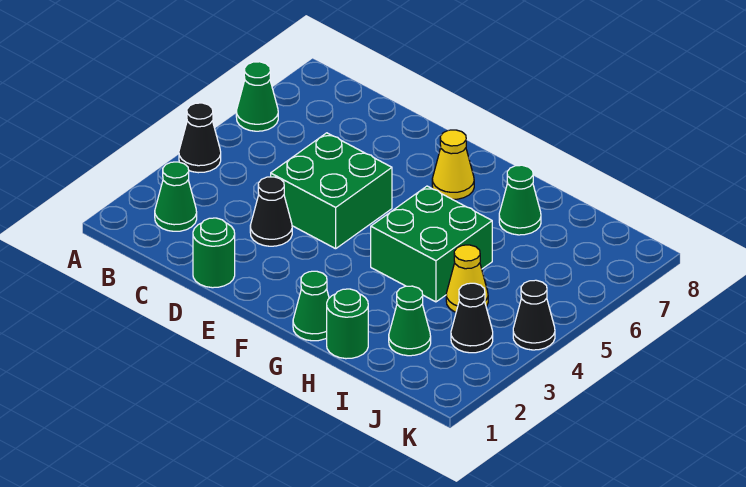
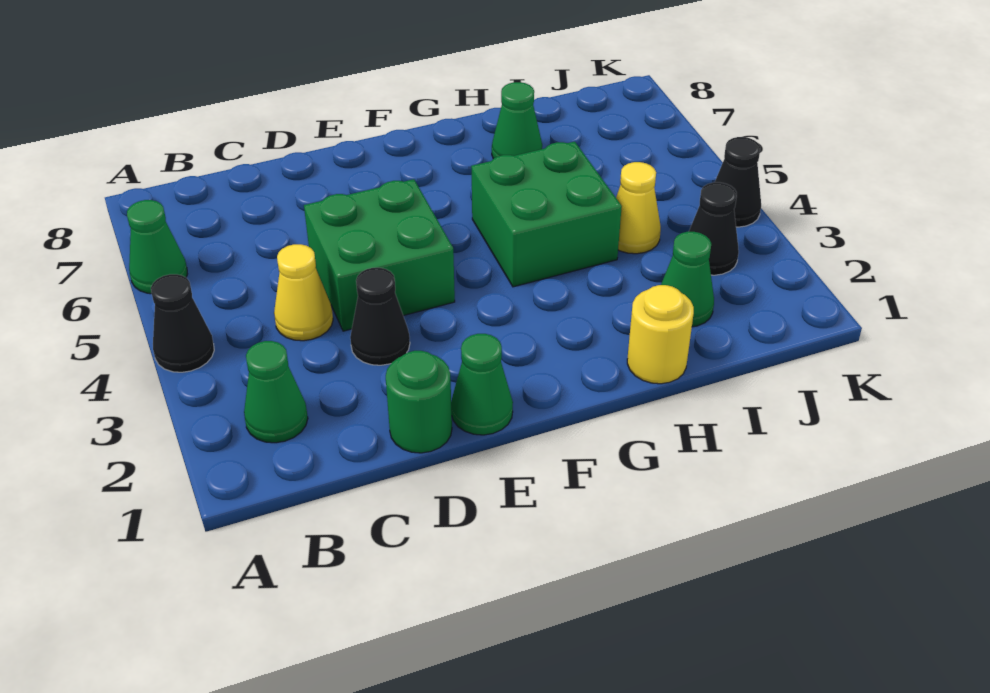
yellow cone F7 level 1 -> yellow cone C4 level 1
green cone G1 level 1 -> green cone E1 level 1
green round brick H1 level 1 -> yellow round brick H1 level 1

